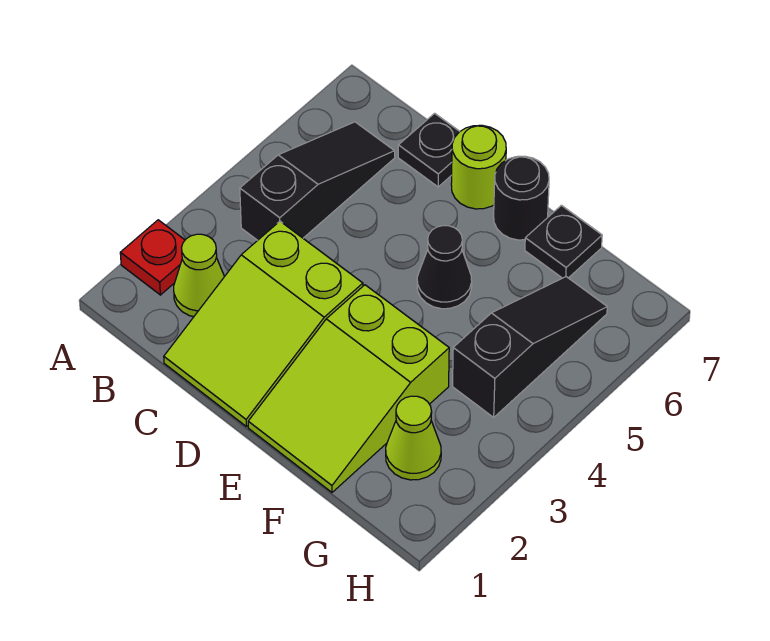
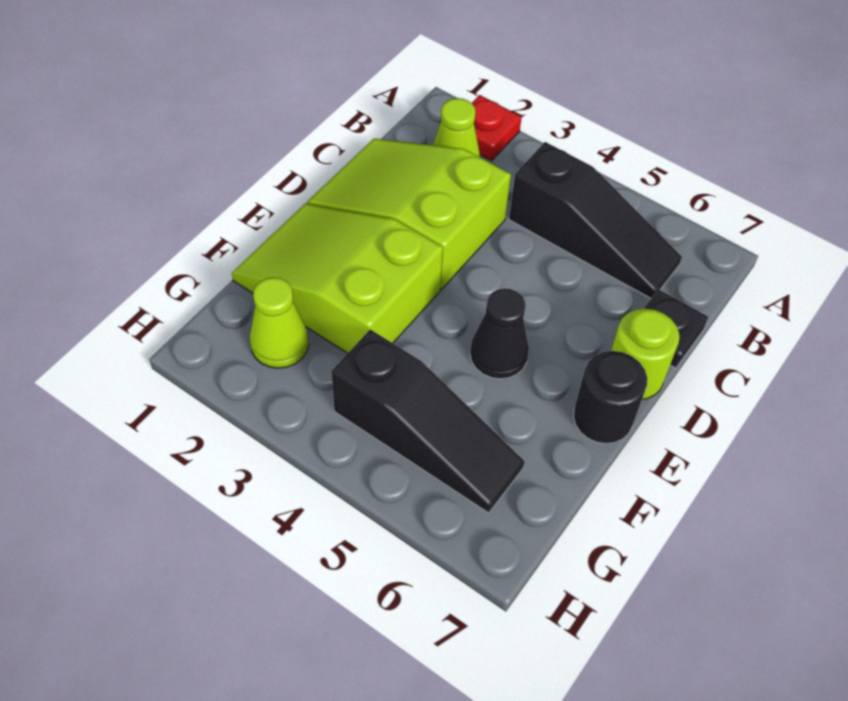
black plate F7 level 1 -> none

